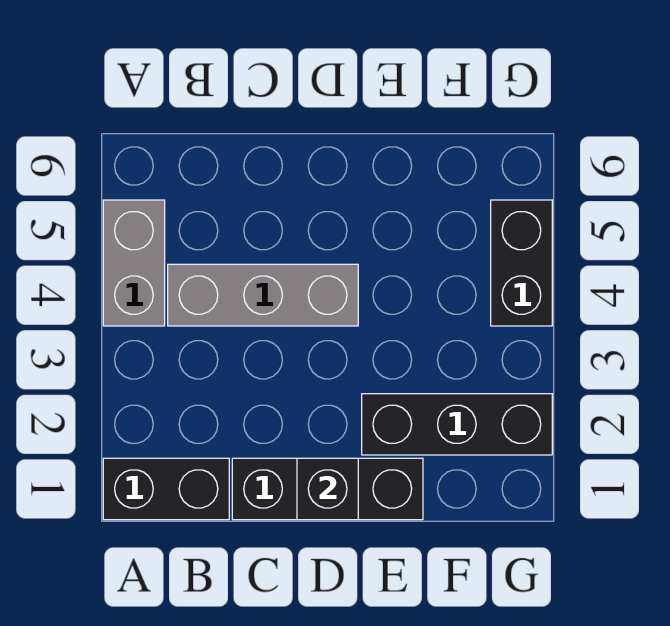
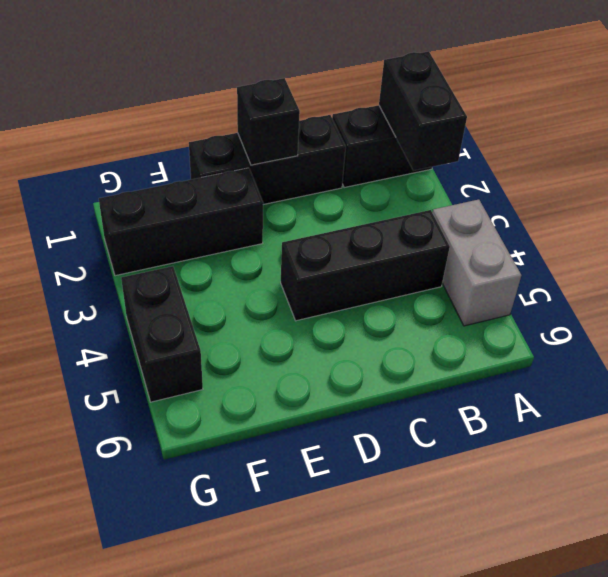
none -> black brick A1:A2 level 2
grey brick B4:D4 level 1 -> black brick B4:D4 level 1

